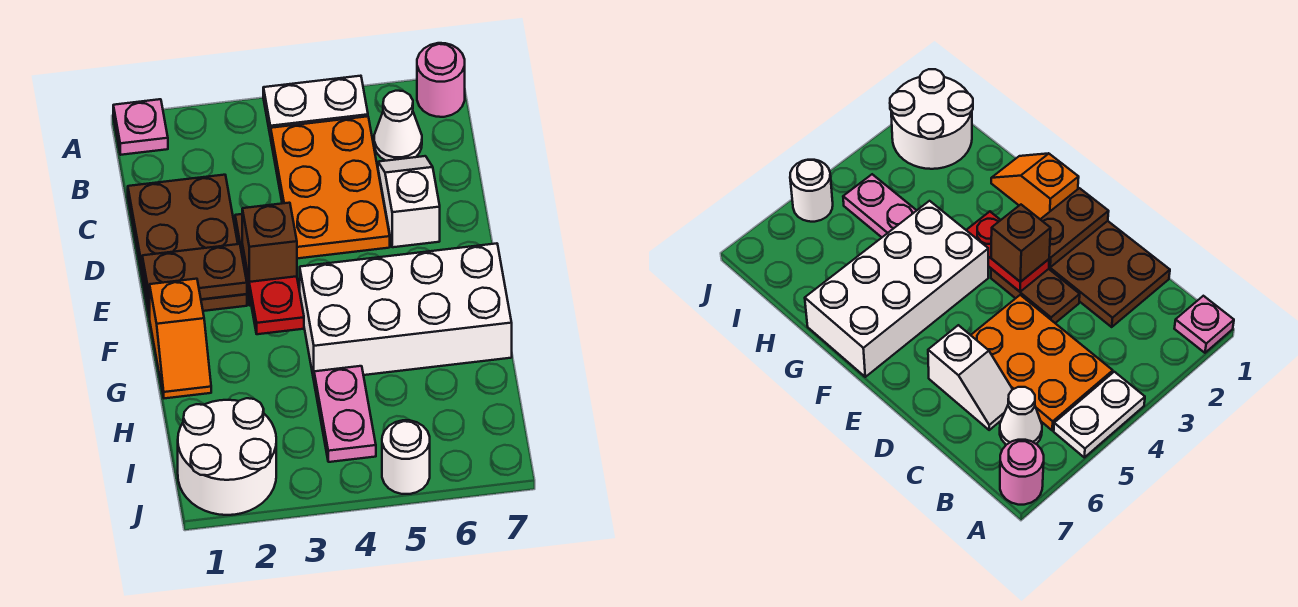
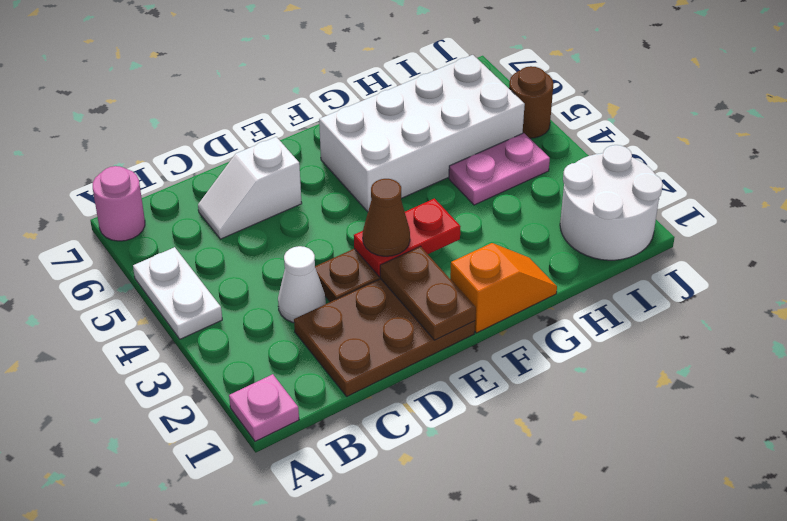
orange plate B4:D5 level 1 -> none
white cone B6 level 1 -> white cone C3 level 1
brown brick E3 level 3 -> brown cone E3 level 3
white brick F4:G7 level 1 -> white brick F5:I6 level 1
white round brick J5 level 1 -> brown round brick J5 level 1

